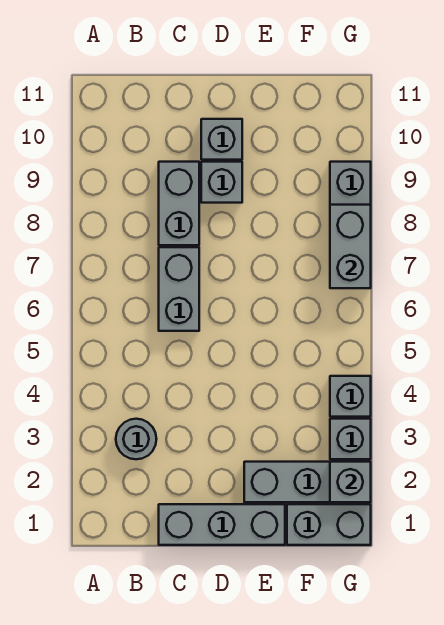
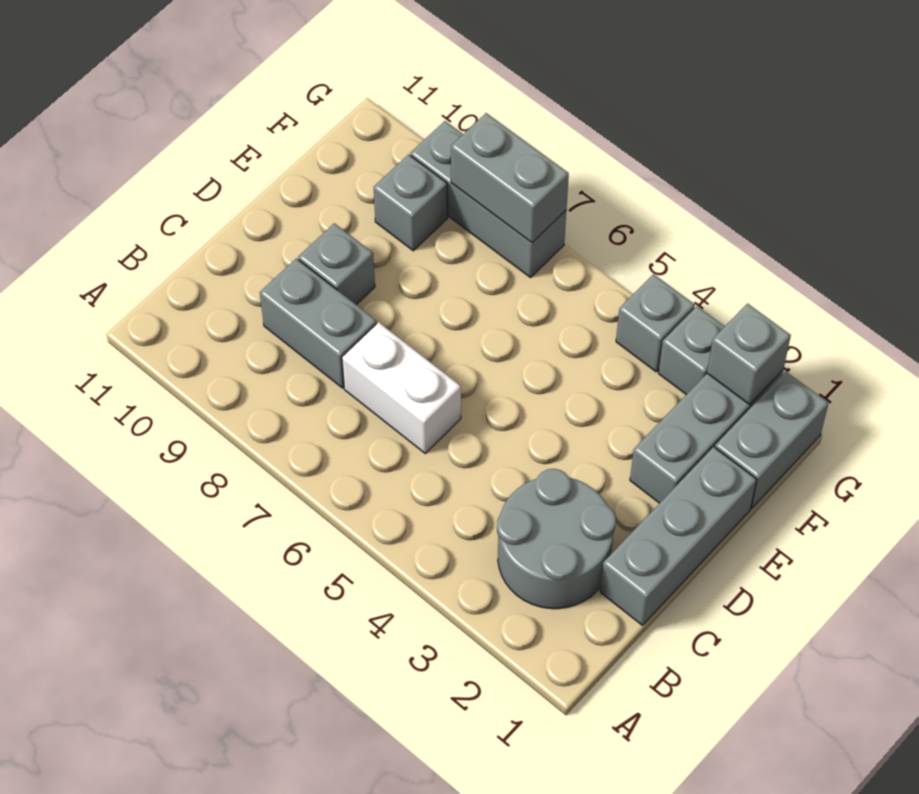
grey round brick B3 level 1 -> grey round brick B2:C3 level 1
grey brick C6:C7 level 1 -> white brick C6:C7 level 1
grey brick D10 level 1 -> grey brick F9 level 1

